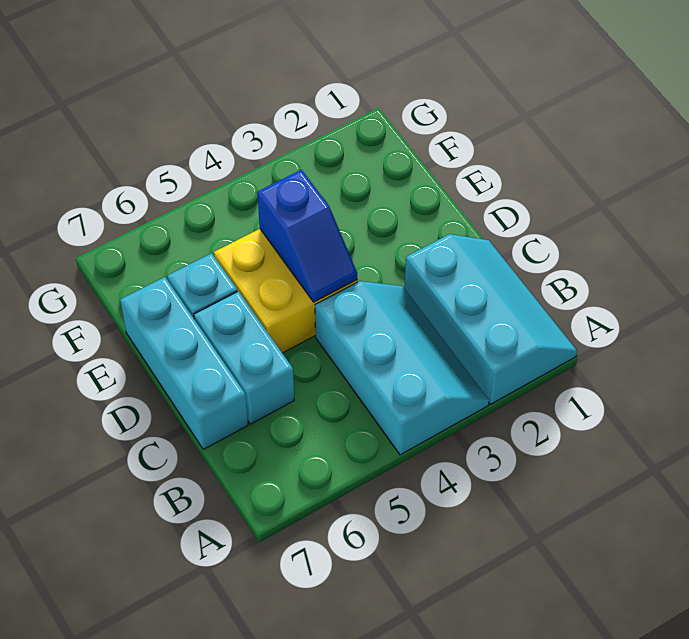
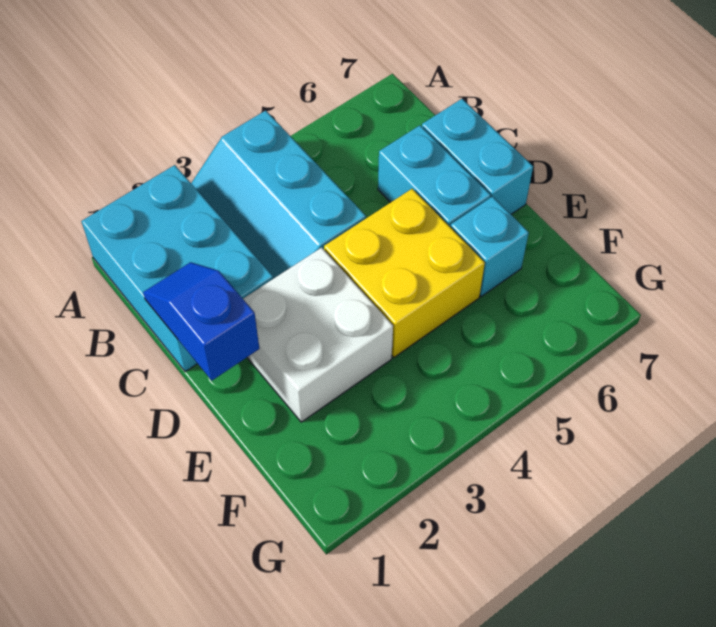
cyan slope A1:C2 level 1 top 2 -> cyan brick A1:C2 level 1
cyan brick C7:E7 level 1 -> cyan brick C7:D7 level 1
none -> white brick D2:E3 level 1
blue slope D4:E4 level 2 top E -> blue slope C1:D1 level 2 top D

